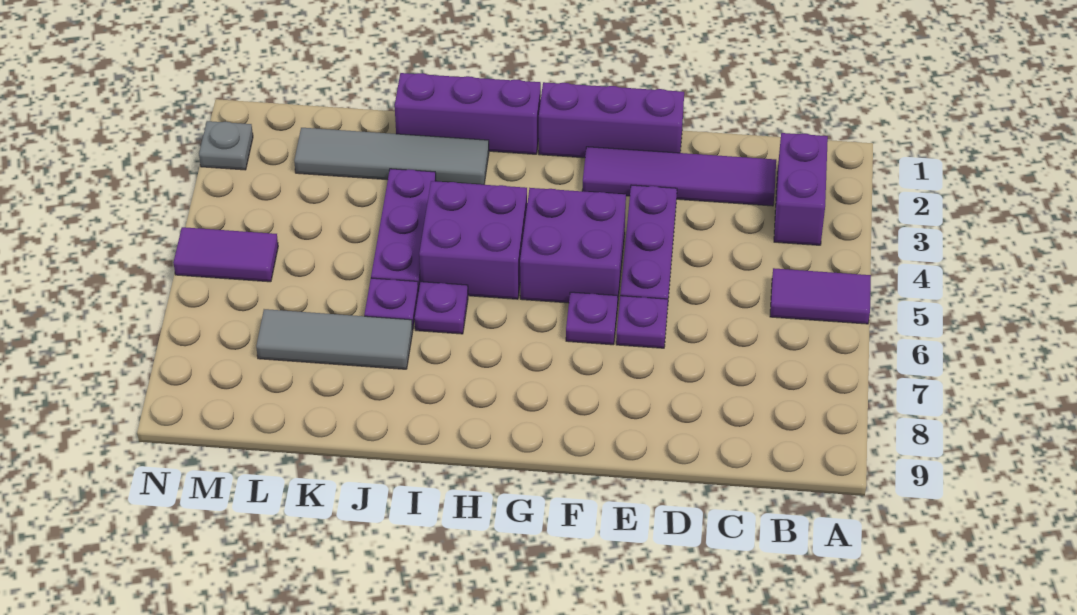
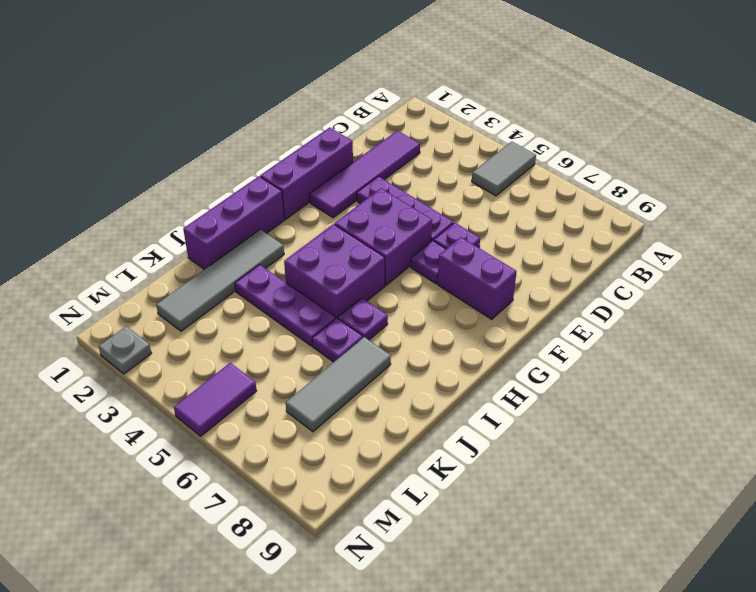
purple tile A5:B5 level 1 -> grey tile A5:B5 level 1
purple brick B2:B3 level 1 -> purple brick F7:F8 level 1

